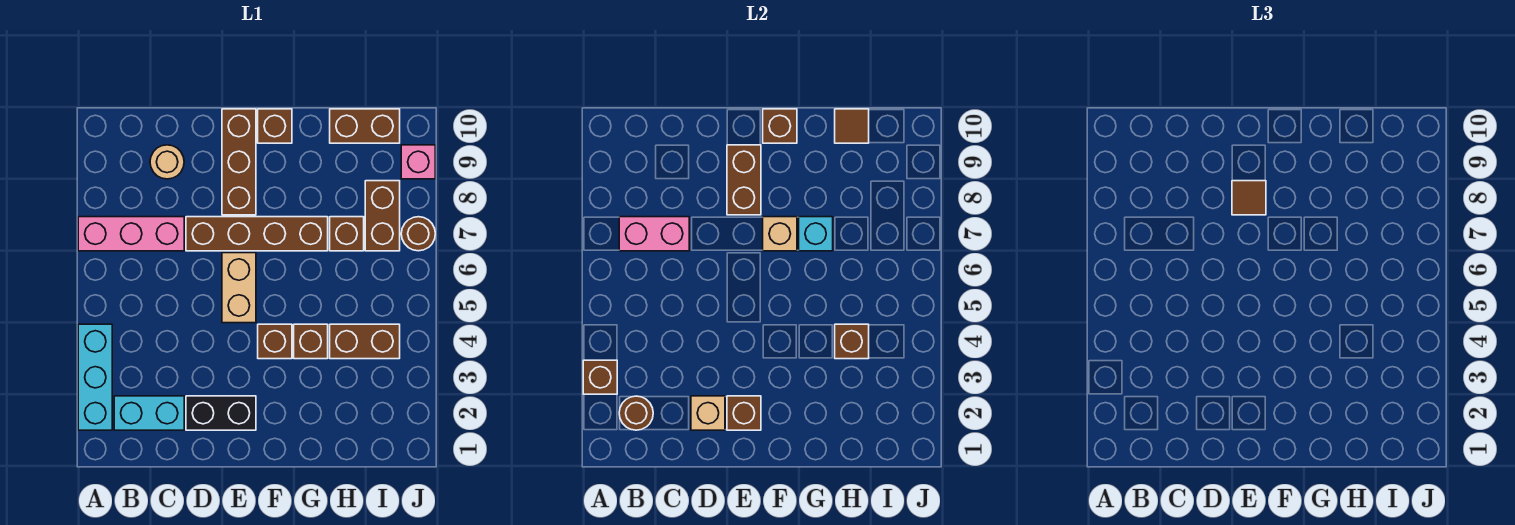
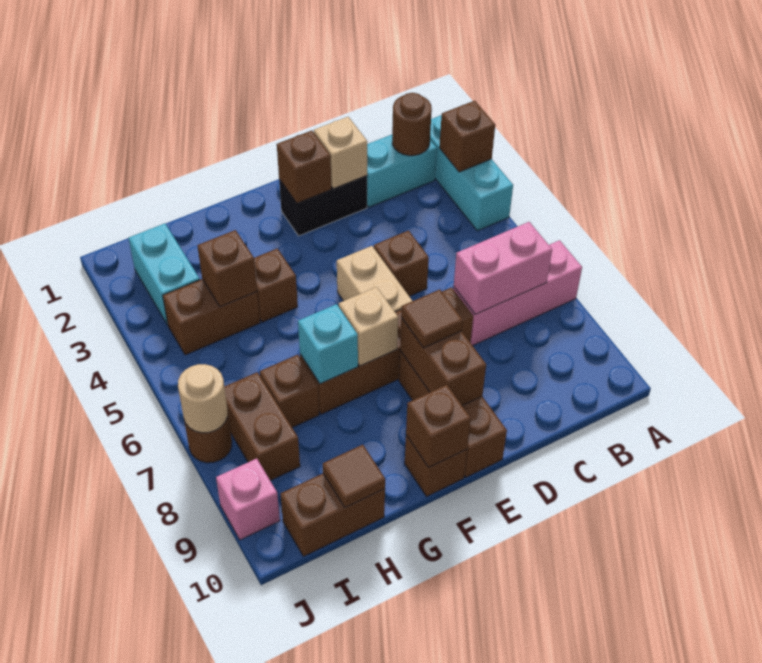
tan round brick C9 level 1 -> tan round brick J7 level 2
brown brick F4 level 1 -> brown brick D5 level 1
none -> cyan brick I2:I3 level 1

